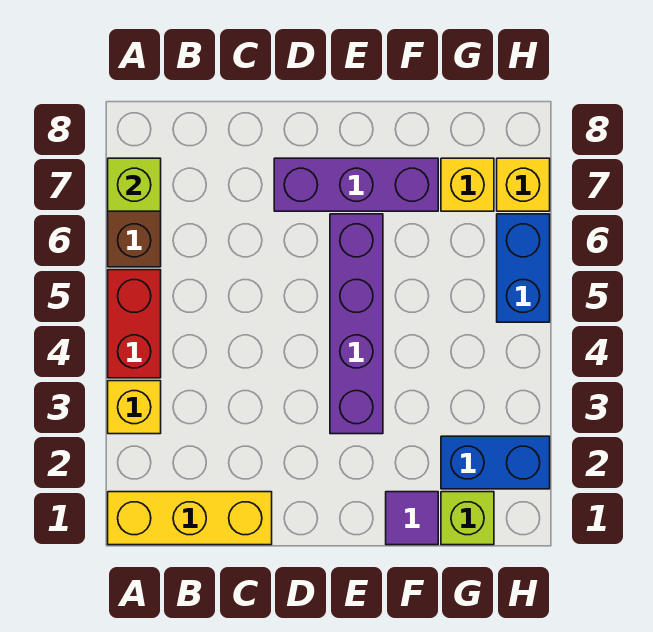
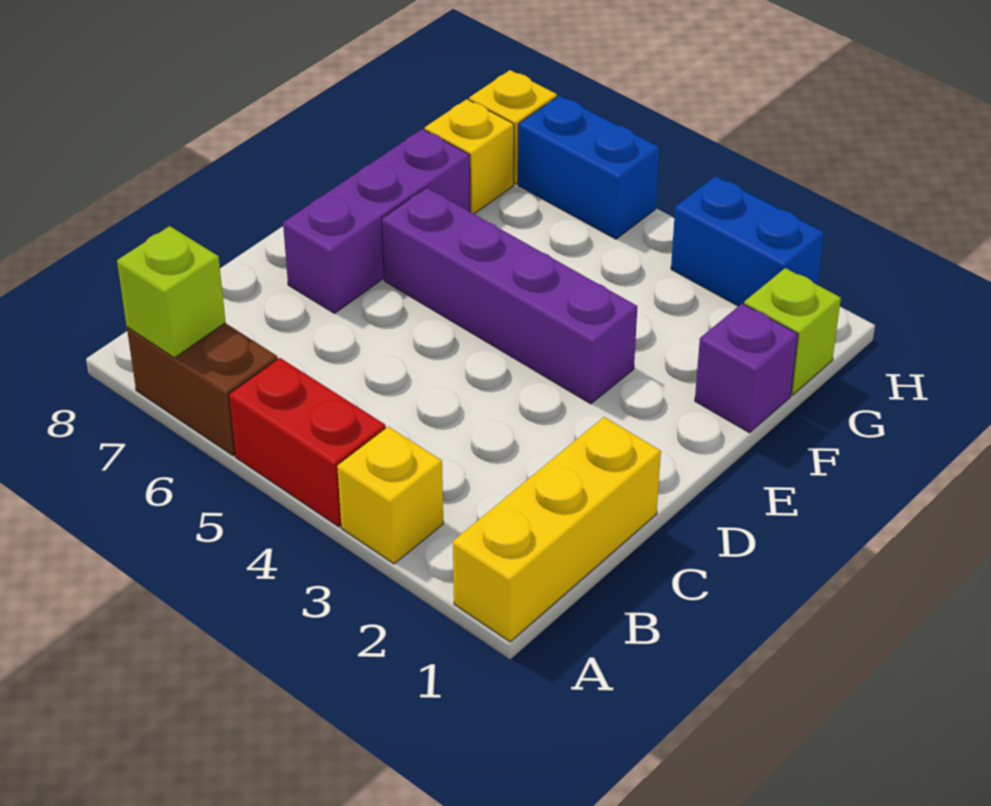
purple tile F1 level 1 -> purple brick F1 level 1
blue brick G2:H2 level 1 -> blue brick H2:H3 level 1

